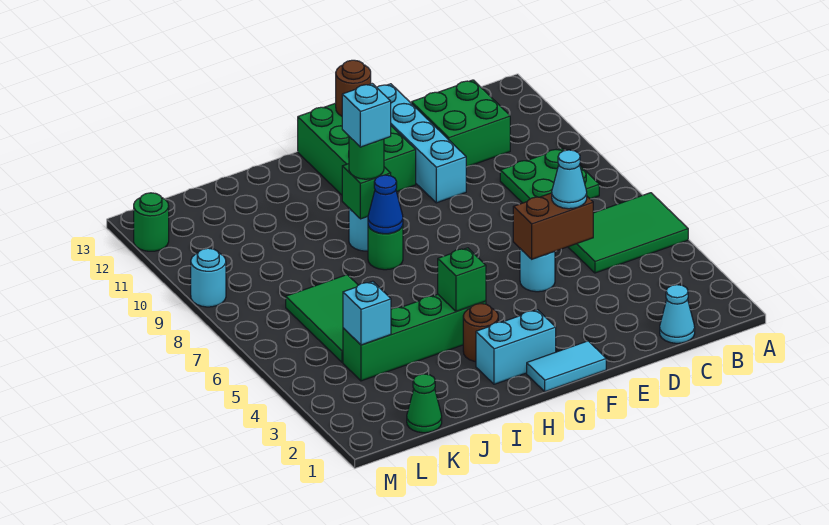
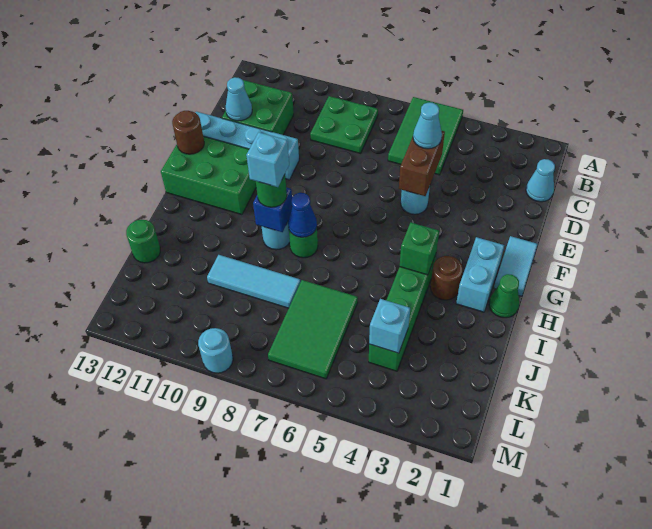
none -> cyan cone D12 level 2
green brick H9 level 2 -> blue brick H9 level 2
green tile J5:K7 level 1 -> green tile J6:L7 level 1
none -> cyan tile J8:J10 level 1
green cone K1 level 1 -> green cone H1 level 1
green round brick M12 level 1 -> green round brick J13 level 1

